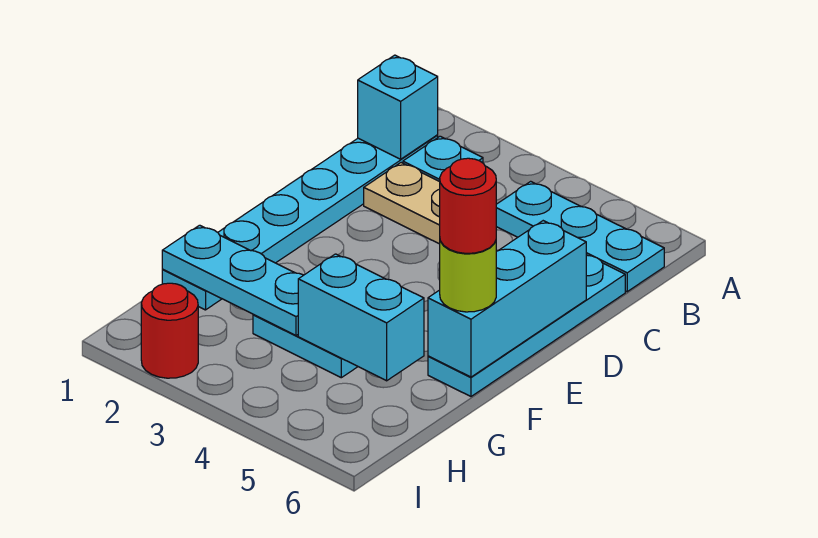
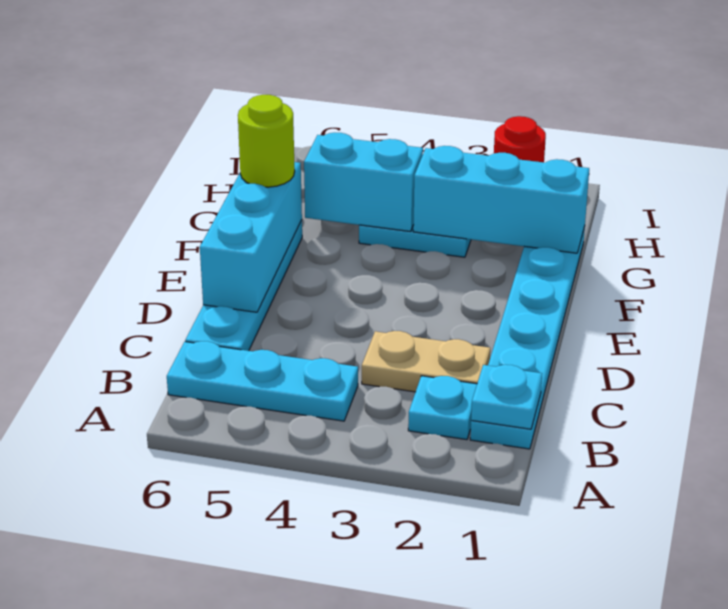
cyan brick B1 level 2 -> cyan plate B1 level 2
red round brick F6 level 4 -> none
cyan plate G1:G3 level 2 -> cyan brick G1:G3 level 2

